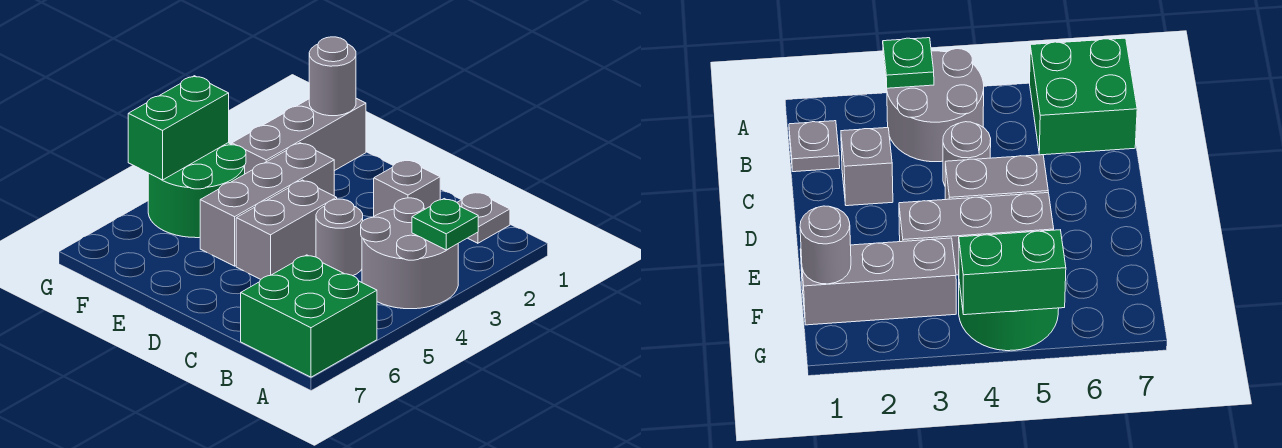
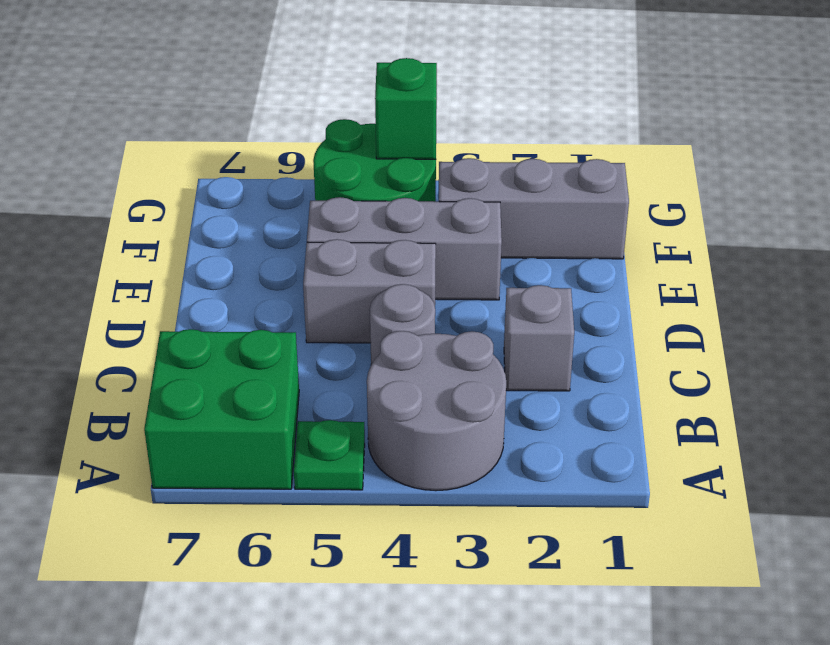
green plate A3 level 2 -> green plate A5 level 1
grey plate B1 level 1 -> none
grey round brick F1 level 2 -> none
green brick G4:G5 level 2 -> green brick G4 level 2

